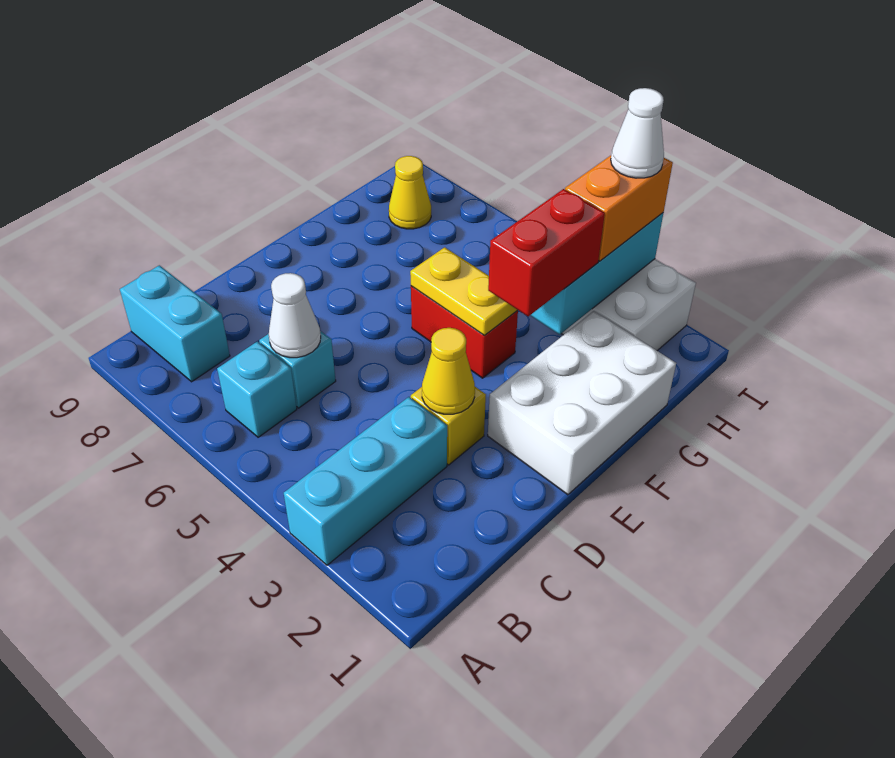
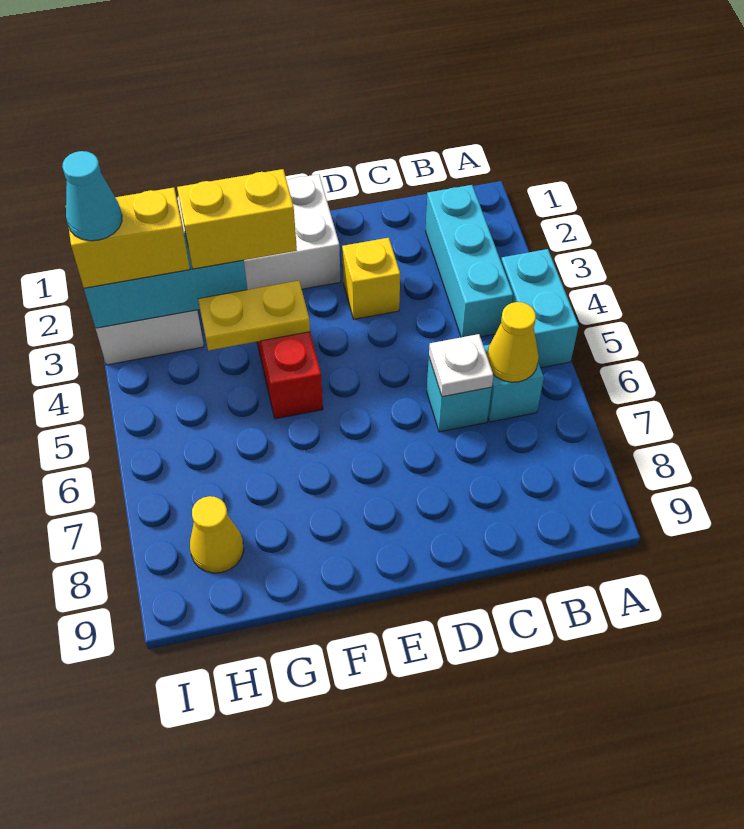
cyan brick A3:C3 level 1 -> cyan brick B2:B4 level 1
cyan brick B8:B9 level 1 -> cyan brick A4:A5 level 1
white cone C6 level 2 -> white plate C6 level 2
yellow cone D3 level 2 -> yellow cone B6 level 2
red brick F3:G3 level 3 -> yellow brick F3:G3 level 3
yellow plate F4:F5 level 2 -> yellow plate F4:G4 level 2
orange brick H3:I3 level 3 -> yellow brick H3:I3 level 3
white cone I3 level 4 -> cyan cone I3 level 4

